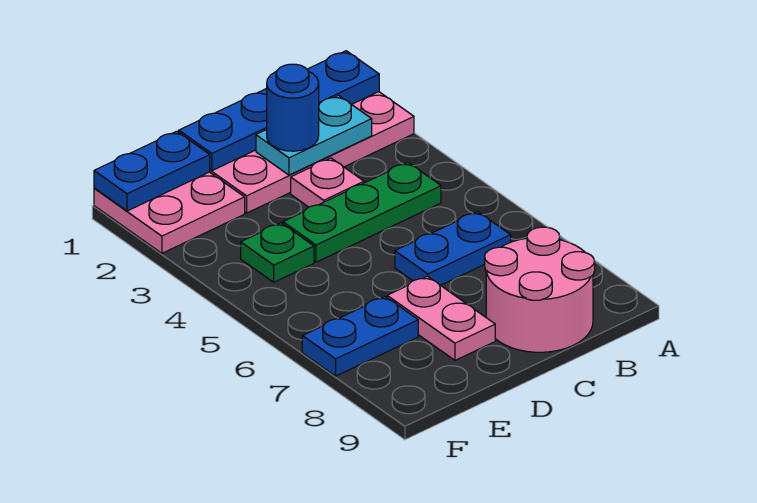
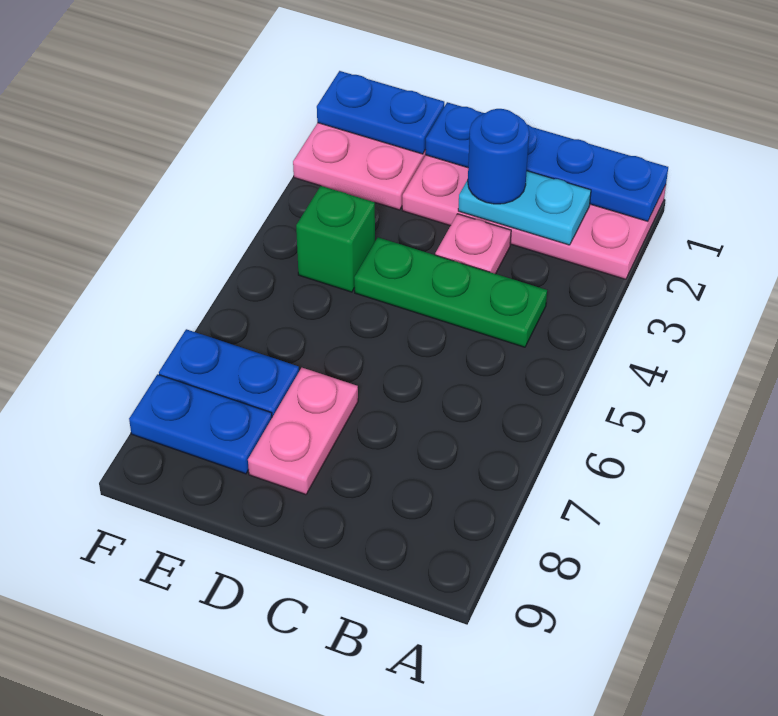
blue plate B6:C6 level 1 -> blue plate E8:F8 level 1
pink round brick B8:C9 level 1 -> none
green plate E4 level 1 -> green brick E4 level 1

